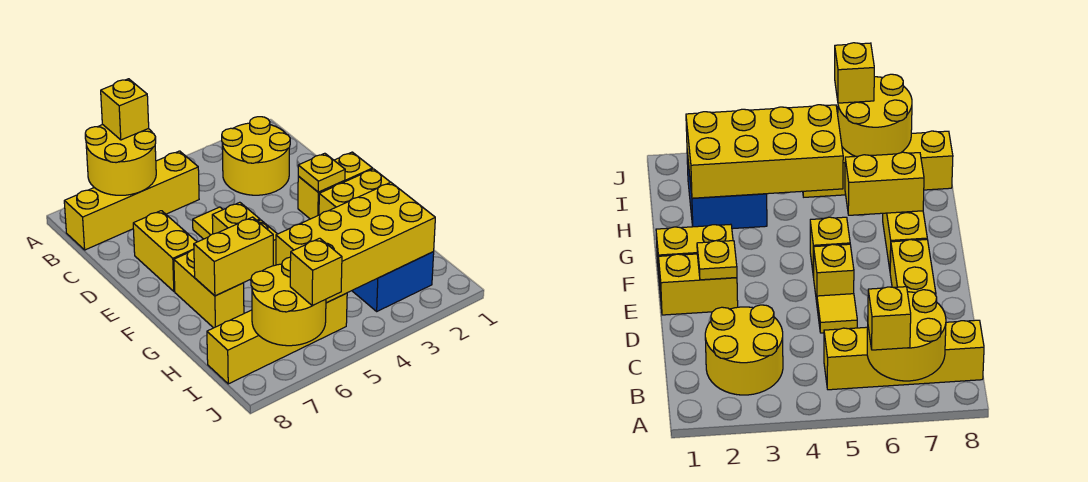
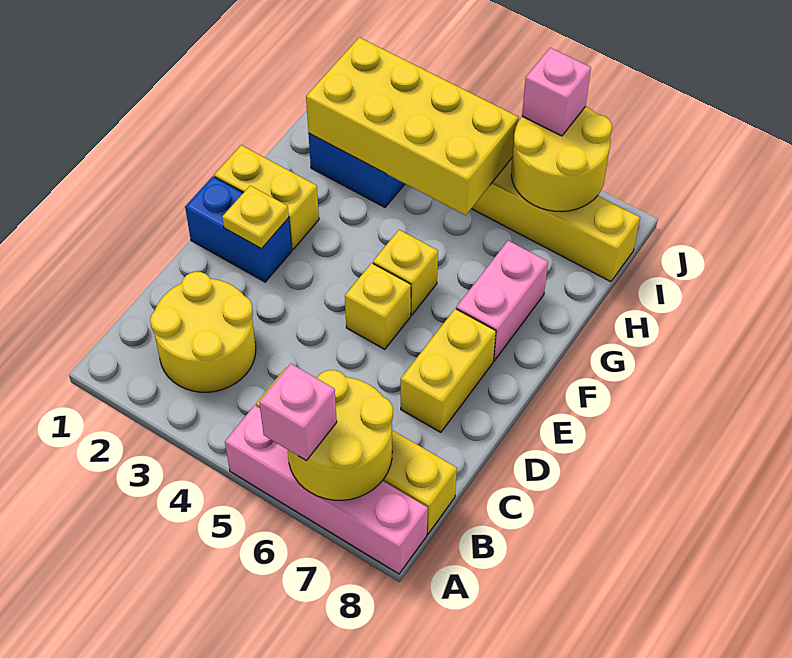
none -> pink brick A5:A8 level 1
yellow brick A6 level 3 -> pink brick A6 level 3
yellow tile D5 level 1 -> none
yellow brick E1:E2 level 1 -> blue brick E1:E2 level 1
yellow brick F7:G7 level 1 -> pink brick F7:G7 level 1
yellow brick G6:G7 level 2 -> none
yellow brick J6 level 3 -> pink brick J6 level 3

